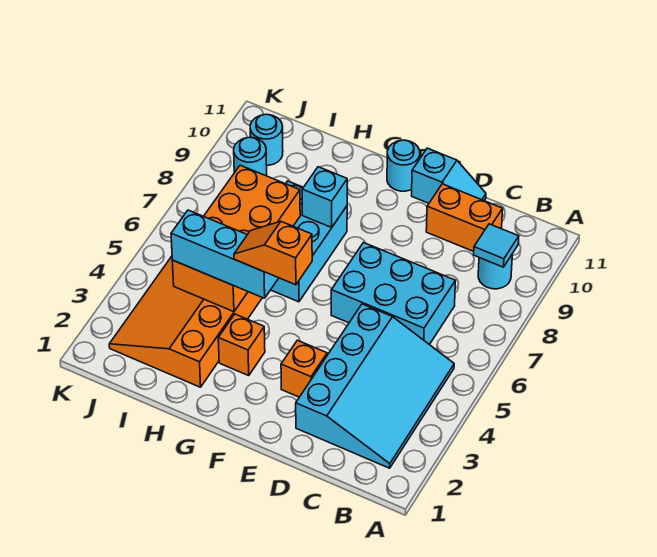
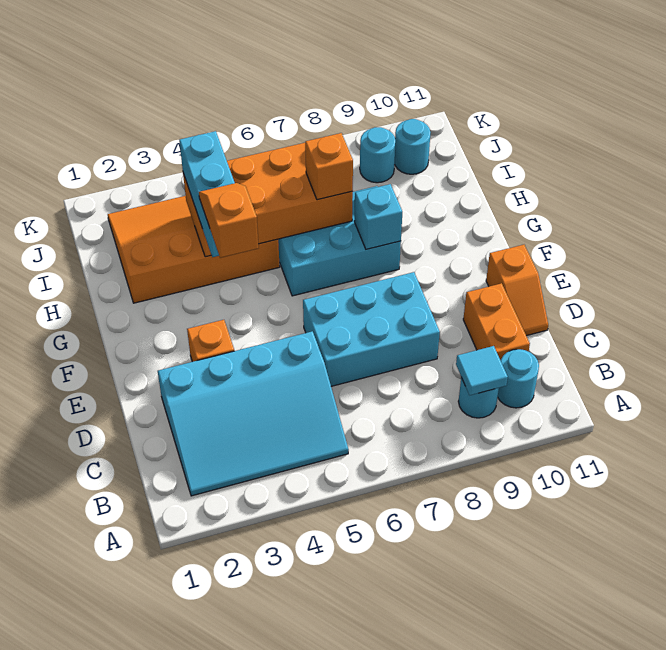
cyan brick C6:E7 level 1 -> cyan brick D6:E8 level 1
cyan slope D11:E11 level 1 top E -> orange slope D11:E11 level 1 top E
cyan round brick F11 level 1 -> cyan round brick B10 level 1
orange brick G3 level 1 -> orange brick H7 level 3

